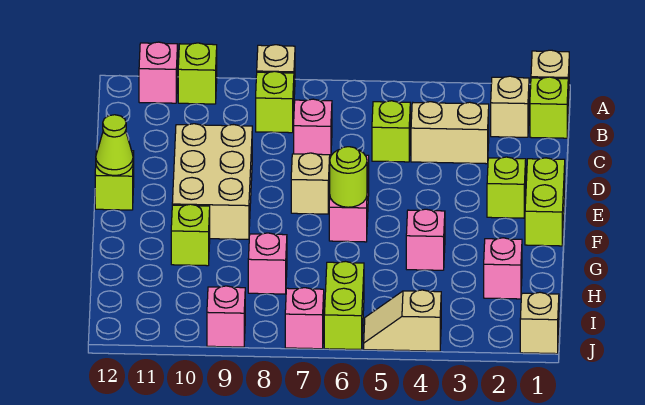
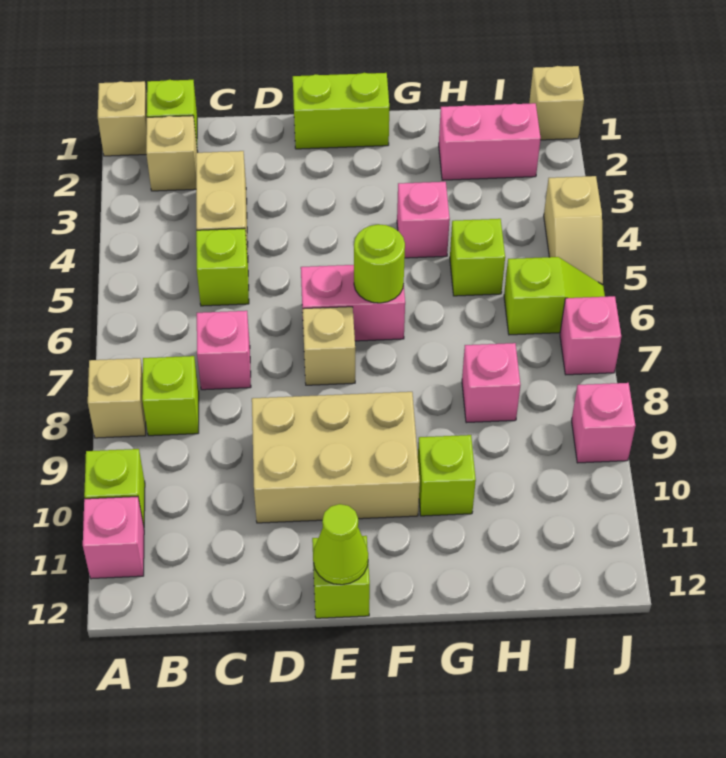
lime brick E2 level 1 -> lime brick H5 level 1
pink brick H2 level 1 -> pink brick H2:I2 level 1
lime brick I6:J6 level 1 -> lime slope I6:J6 level 1 top I

